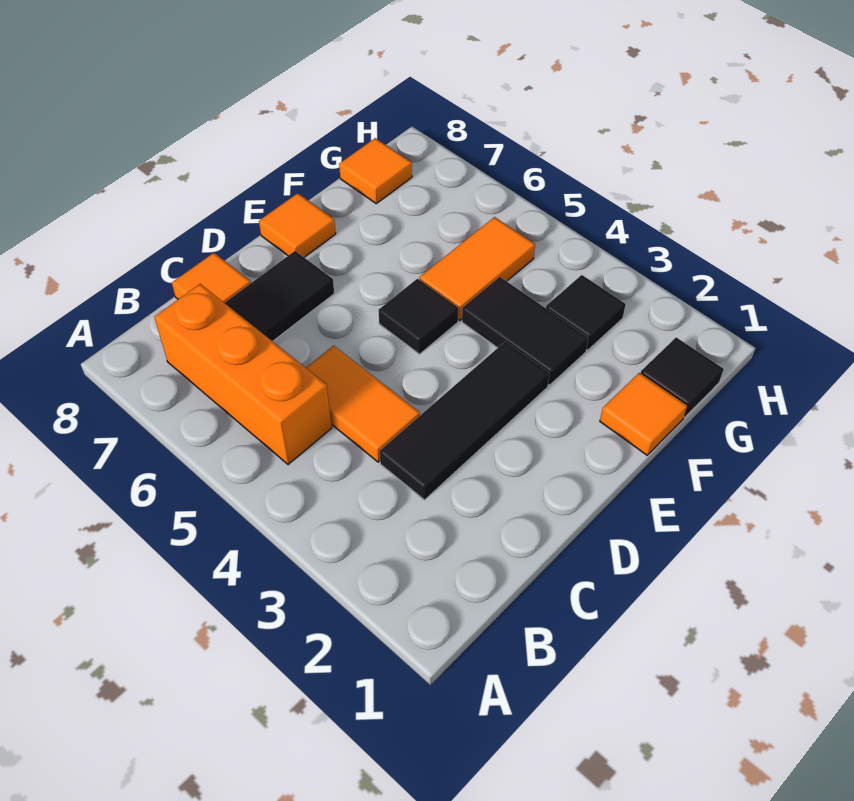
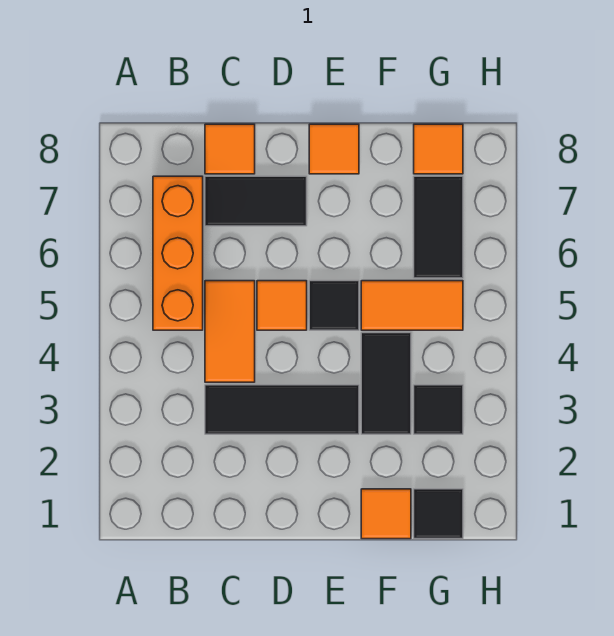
none -> orange tile D5 level 1
none -> black tile G6:G7 level 1

